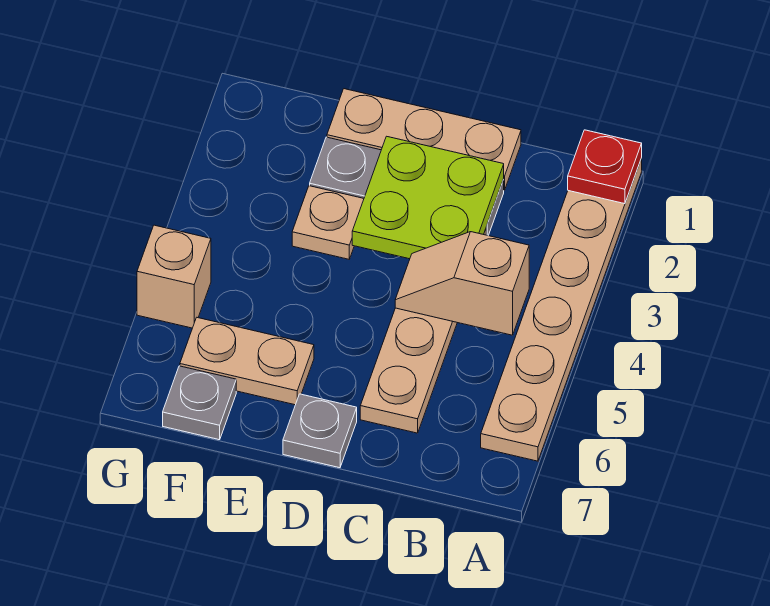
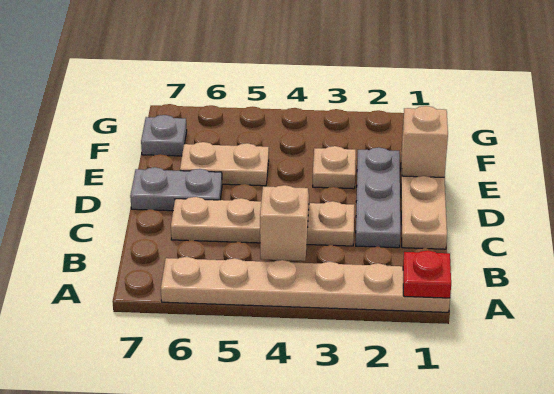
lime plate C2:D3 level 2 -> none
grey plate D7 level 1 -> grey plate D6:D7 level 1
tan plate E6:F6 level 1 -> tan plate E5:E6 level 1
tan brick G5 level 1 -> tan brick E1 level 2

